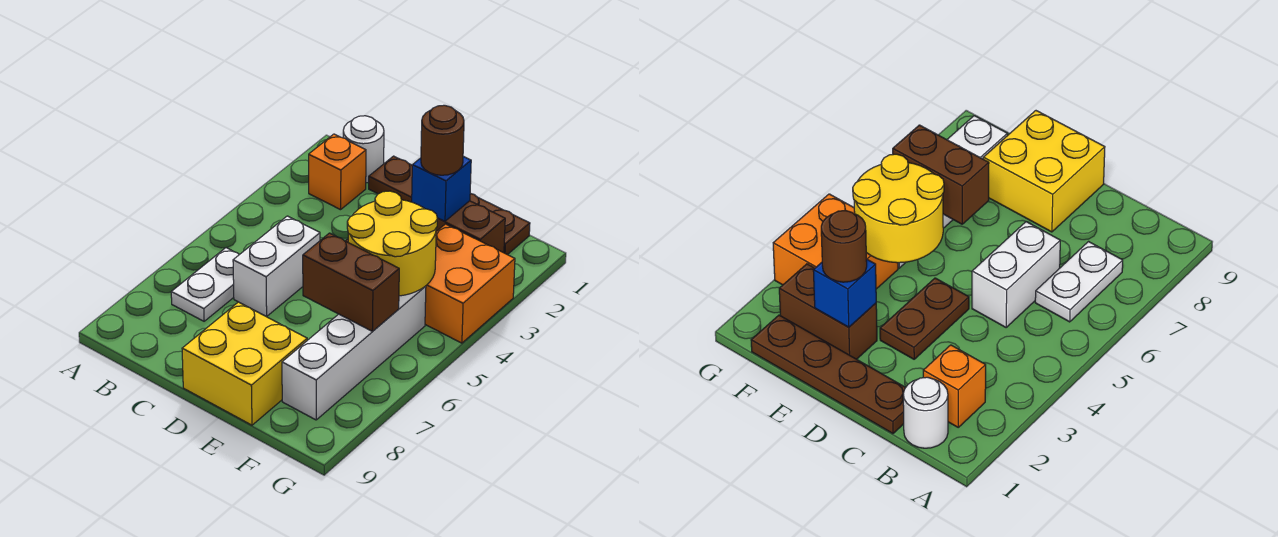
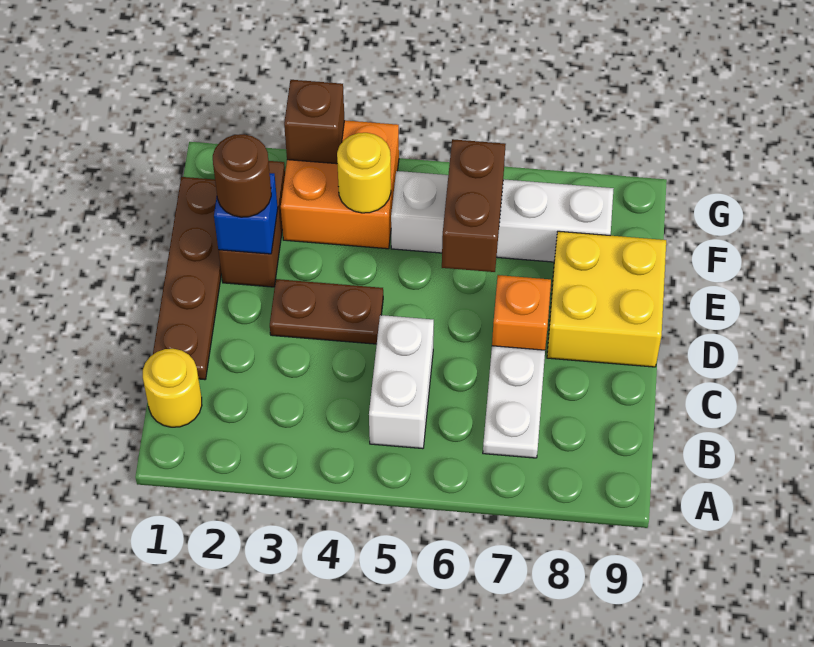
white round brick B1 level 1 -> yellow round brick B1 level 1
orange brick B2 level 1 -> orange brick D7 level 1
white plate B6:B7 level 1 -> white plate B7:C7 level 1
white brick C5:C6 level 1 -> white brick B5:C5 level 1
yellow round brick E4:F5 level 2 -> yellow round brick F4 level 2
none -> brown brick G3 level 2

